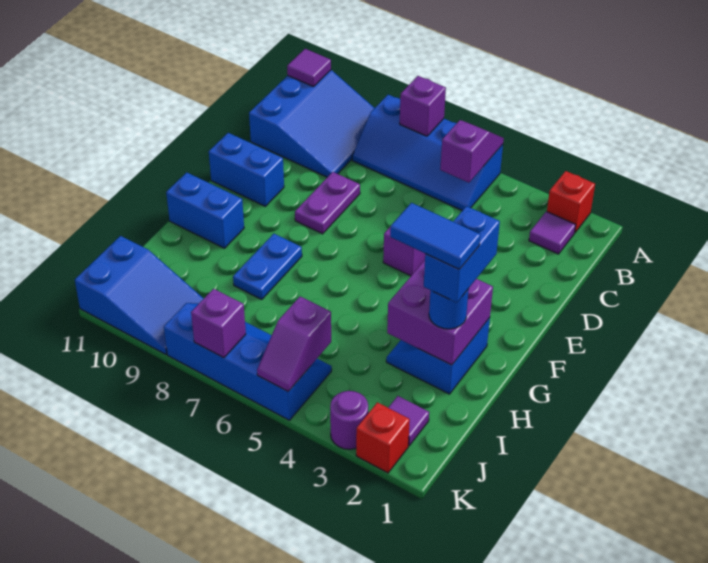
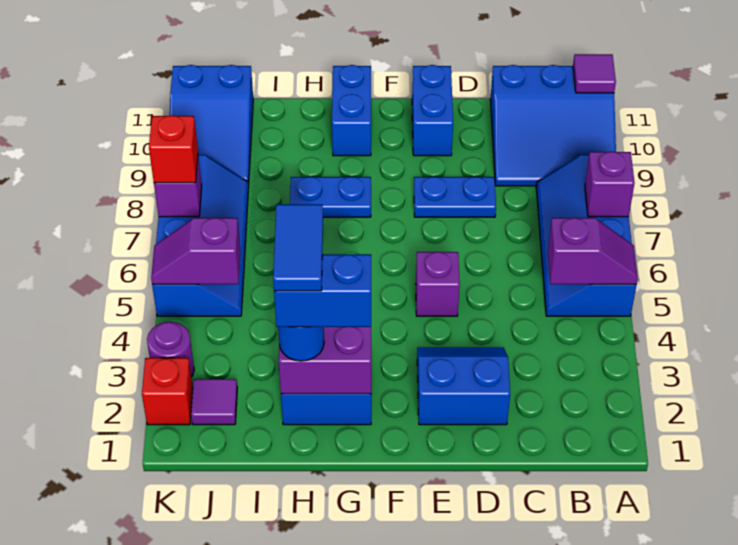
red brick A2 level 1 -> red brick K7 level 3
purple tile B2 level 1 -> none
none -> blue slope D2:E3 level 1 top 2
purple plate D8:E8 level 1 -> blue plate D8:E8 level 1

